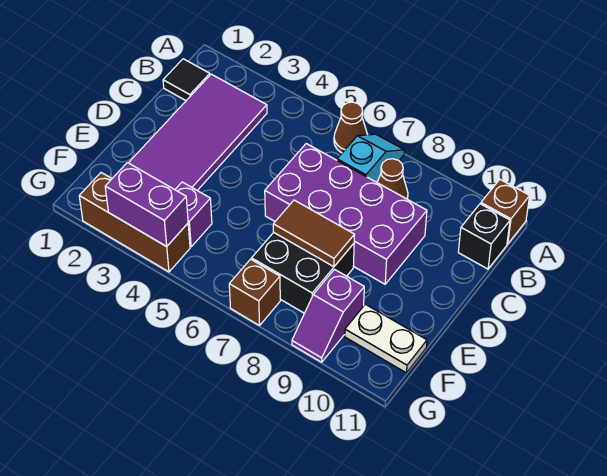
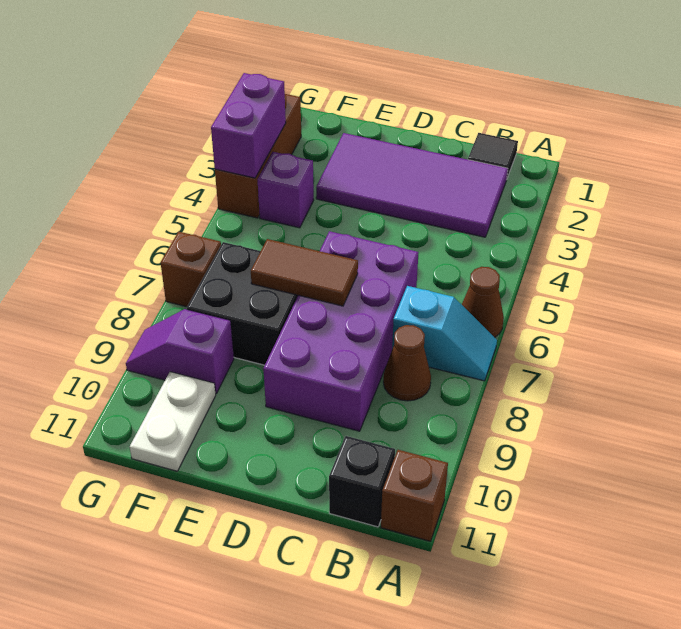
brown tile E7:E8 level 2 -> brown tile D7:E7 level 2

